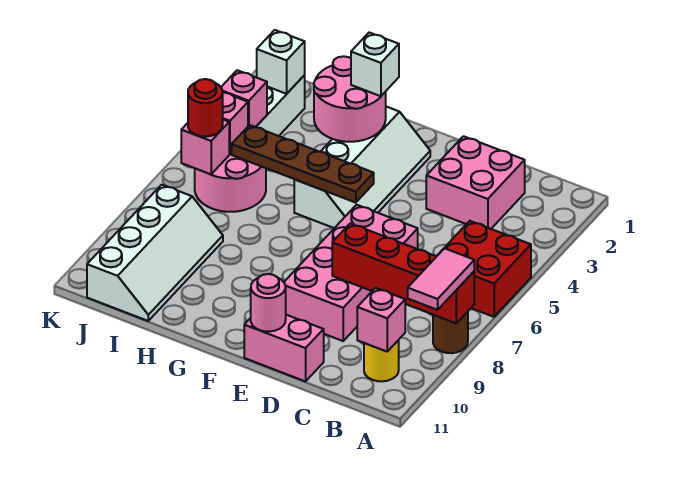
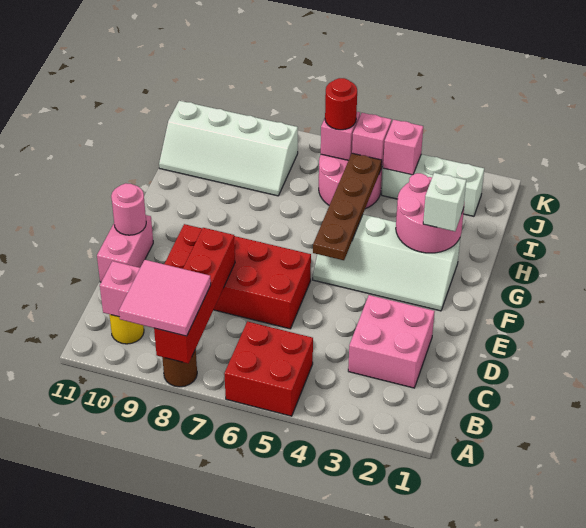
pink tile A8:A9 level 3 -> pink tile A8:B9 level 3
pink brick D6:E9 level 1 -> red brick D6:E9 level 1
white brick J2 level 2 -> none

